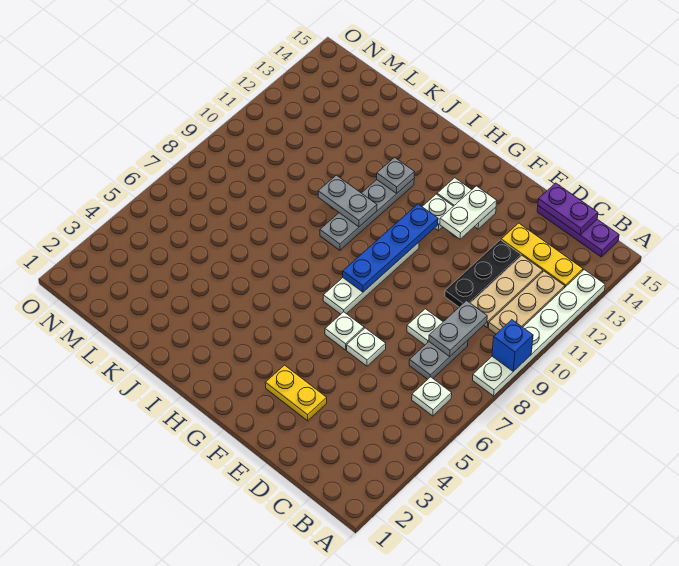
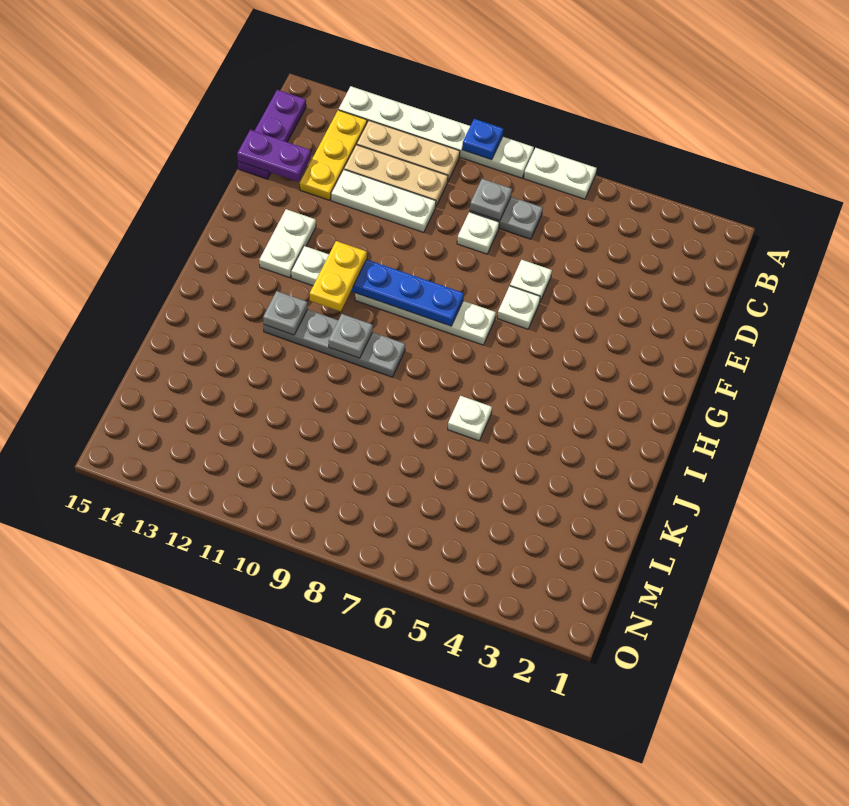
blue brick A9 level 2 -> blue plate A9 level 2
white plate B6 level 1 -> white plate J6 level 1
grey plate C8:C9 level 2 -> grey plate C8 level 2
purple plate C15:D15 level 2 -> purple plate D14:D15 level 2
black plate D10:D12 level 1 -> white plate D10:D12 level 1
yellow plate E3:F3 level 1 -> yellow plate G11:H11 level 3
white plate F12:F13 level 2 -> white plate A6:A7 level 1
grey plate I10:J10 level 2 -> grey plate I10 level 2

